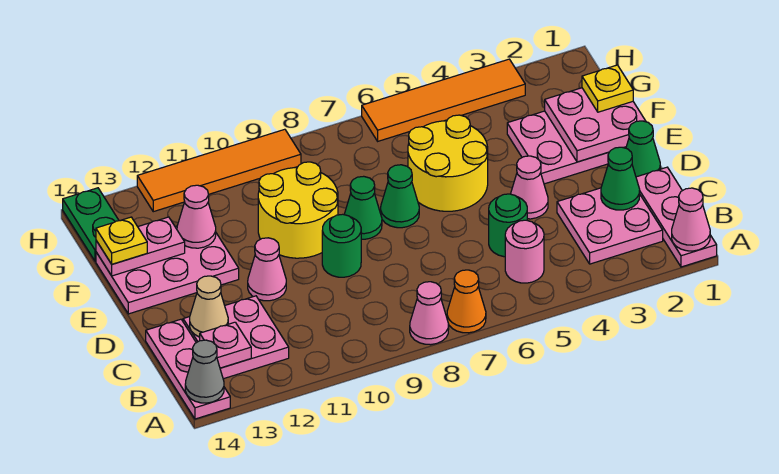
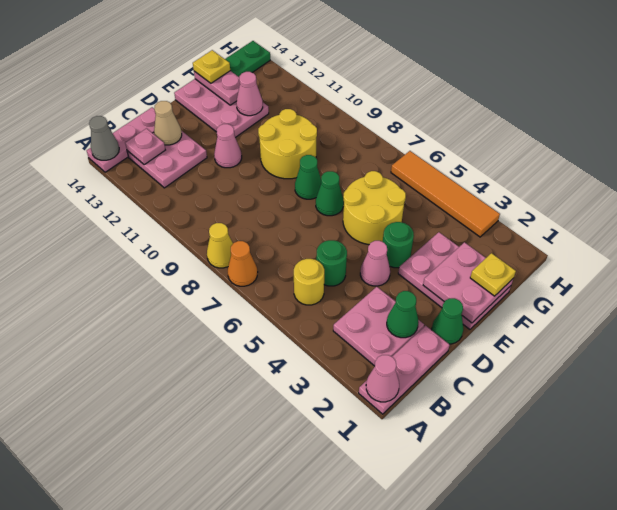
pink cone A8 level 1 -> yellow cone A8 level 1
pink round brick B5 level 1 -> yellow round brick B5 level 1
green round brick D9 level 1 -> green round brick E4 level 1
orange tile H9:H12 level 1 -> none

